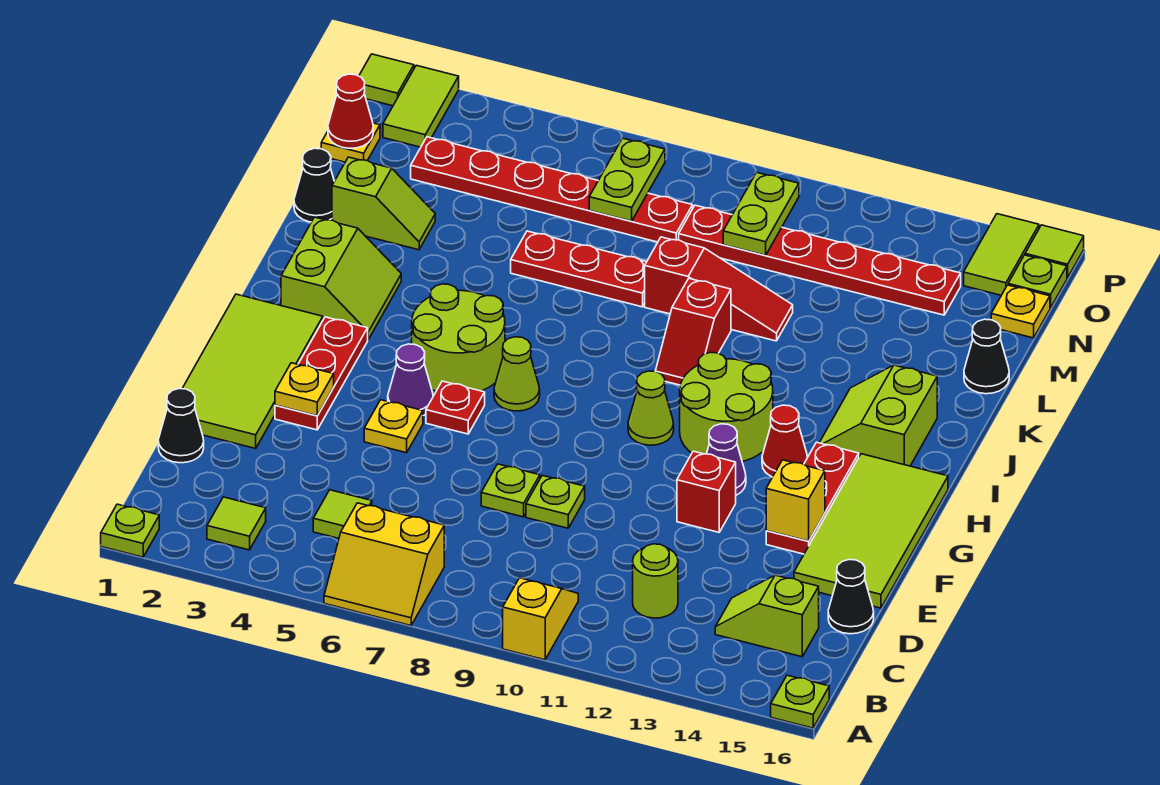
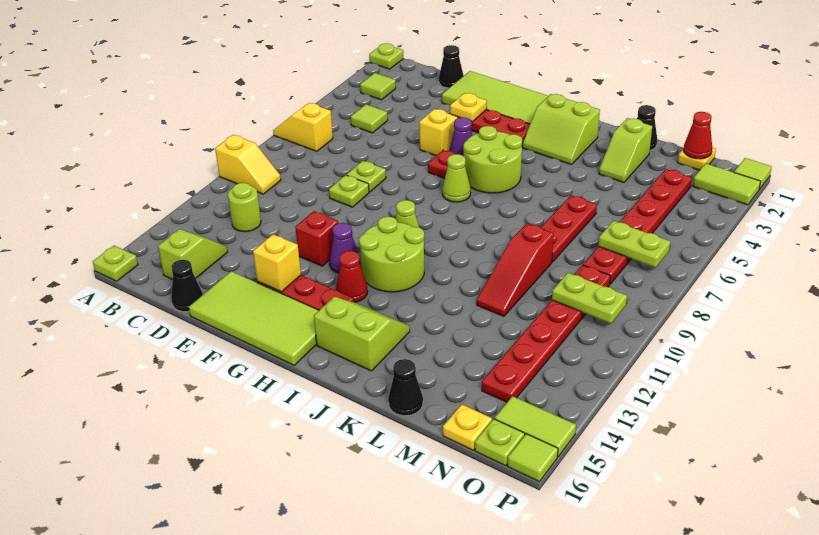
yellow slope A6:B7 level 1 top B -> yellow slope A7:B7 level 1 top B
yellow plate F5 level 1 -> yellow brick F5 level 1
red slope J10:K10 level 1 top K -> none

